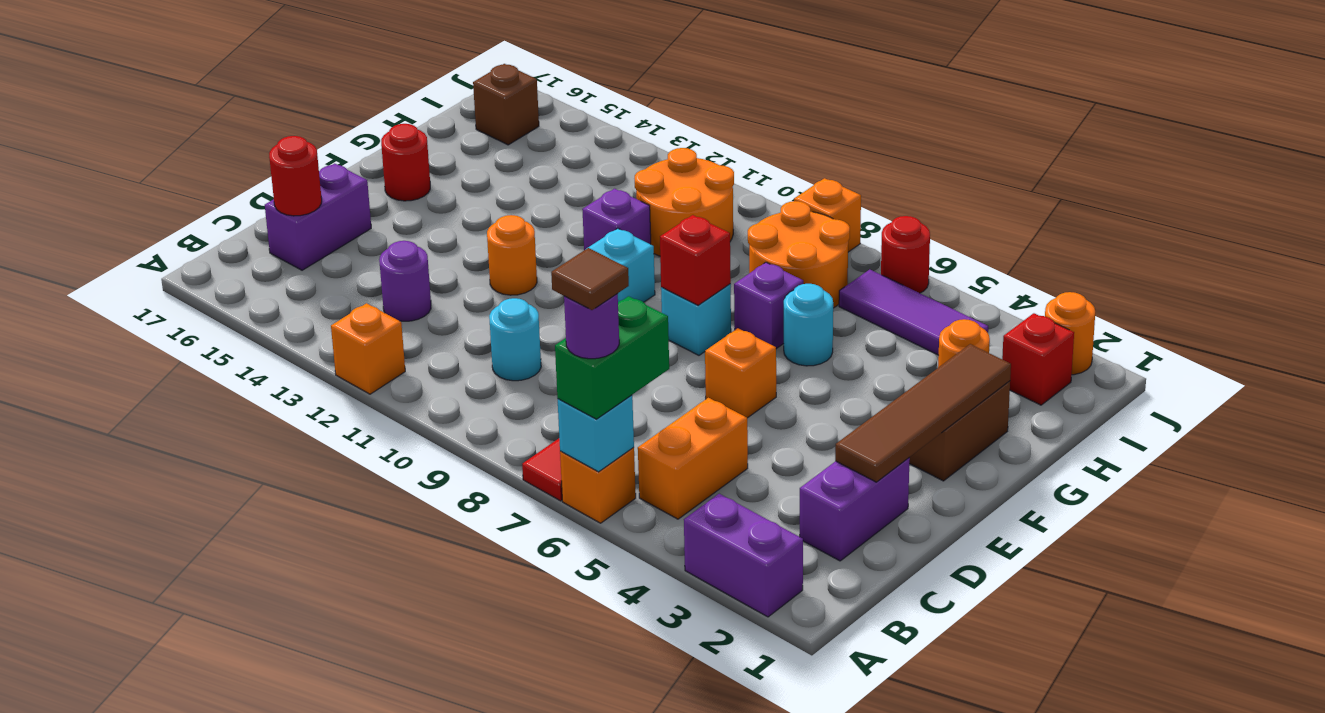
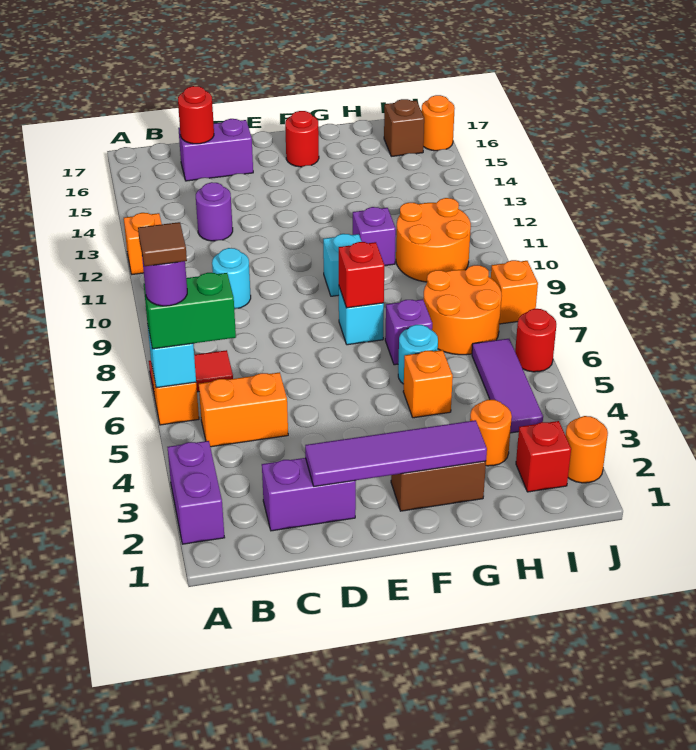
brown tile D2:G2 level 2 -> purple tile D2:G2 level 2
orange brick E6 level 1 -> orange brick G5 level 1
orange round brick E12 level 1 -> orange round brick J16 level 1

